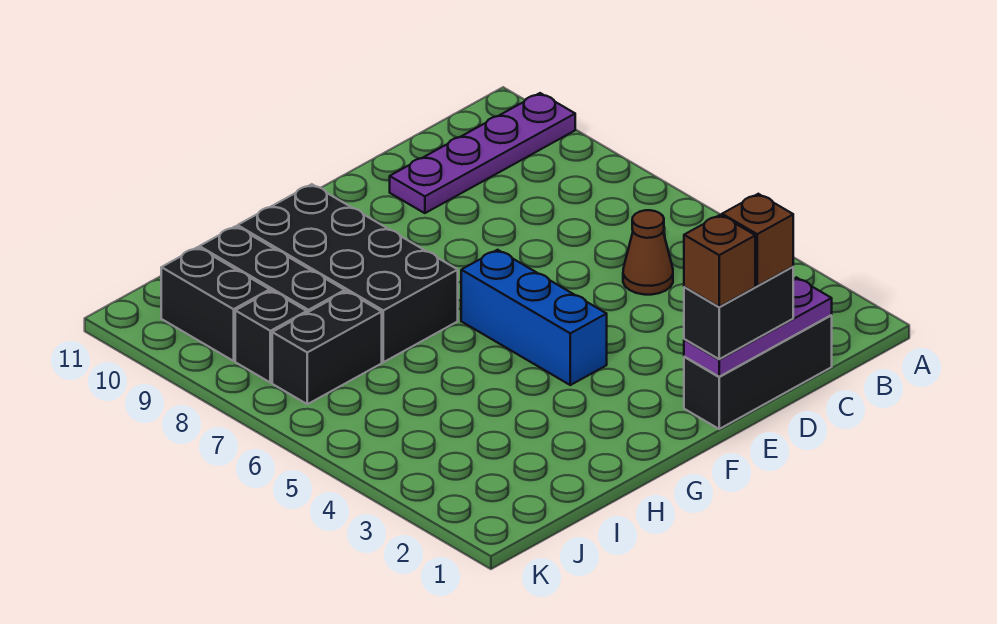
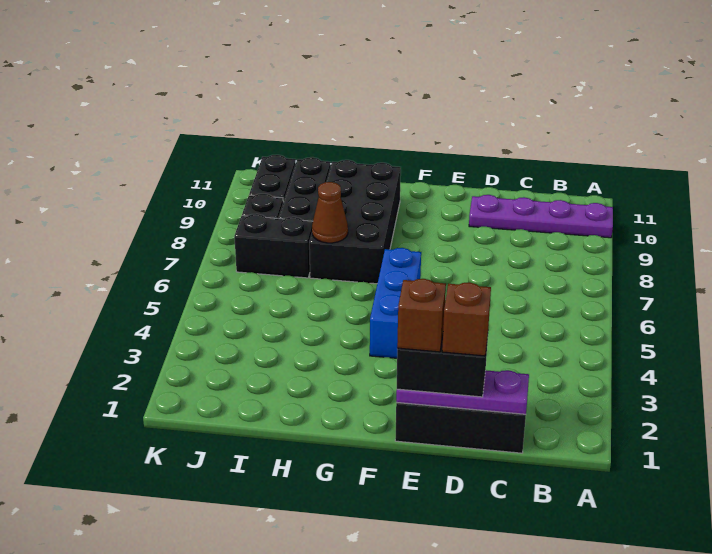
brown cone C5 level 1 -> brown cone H7 level 2

